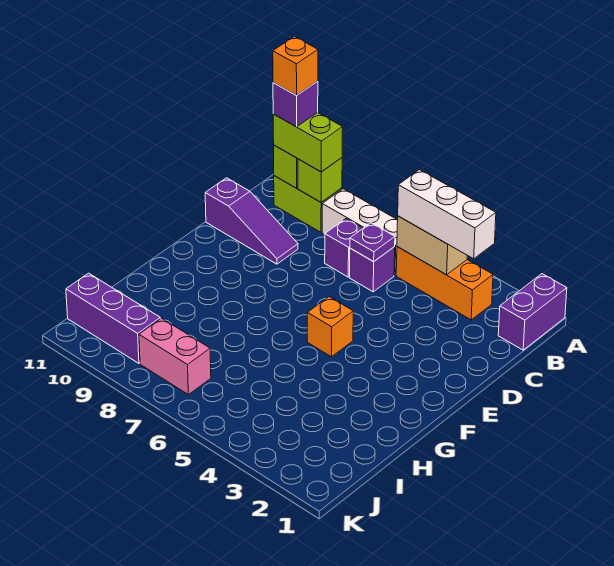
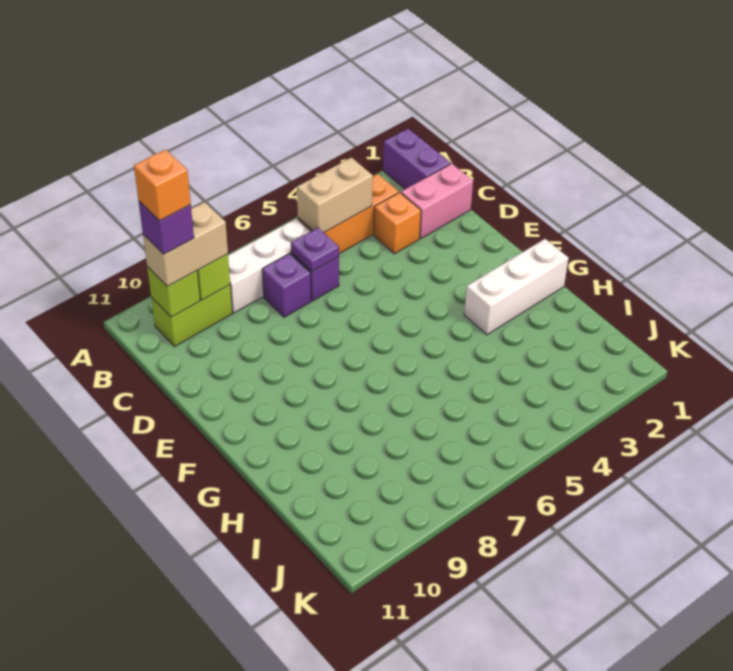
white brick B3:B5 level 3 -> white brick G1:G3 level 1
lime brick B9:B10 level 3 -> tan brick B9:B10 level 3
purple slope D9:D11 level 1 top 11 -> none
orange brick F5 level 1 -> orange brick C3 level 1
pink brick J7:J8 level 1 -> pink brick C1:C2 level 1
purple brick J9:J11 level 1 -> none

